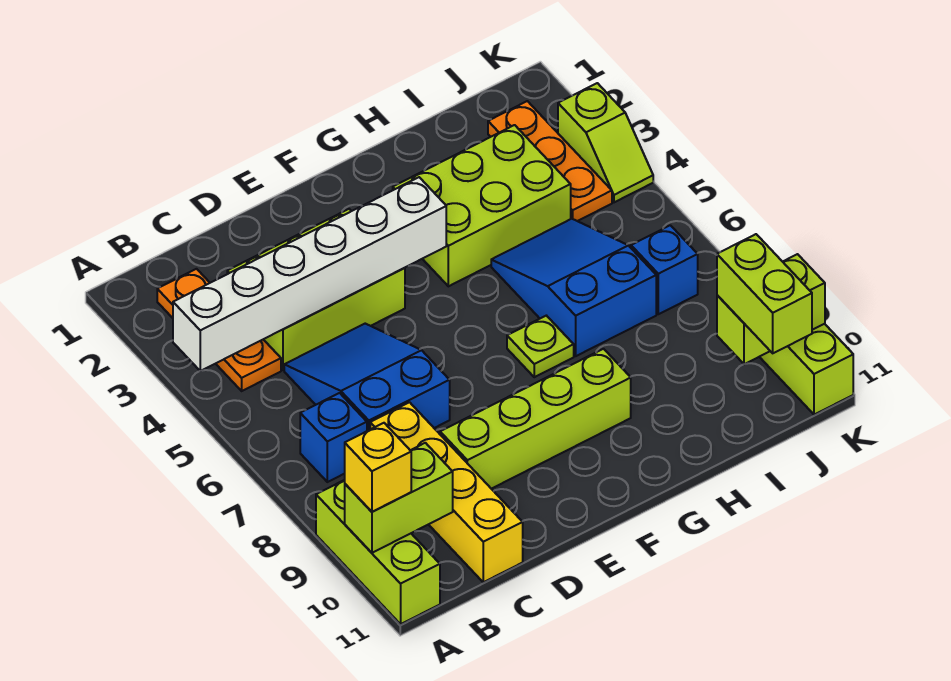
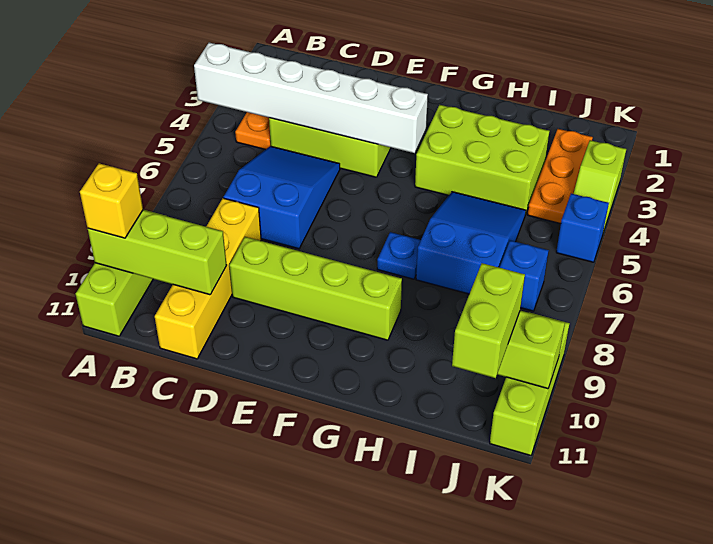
lime brick A10:B10 level 2 -> lime brick A10:C10 level 2
blue brick B7 level 1 -> blue brick K5 level 1
lime plate G7 level 1 -> blue plate G7 level 1

